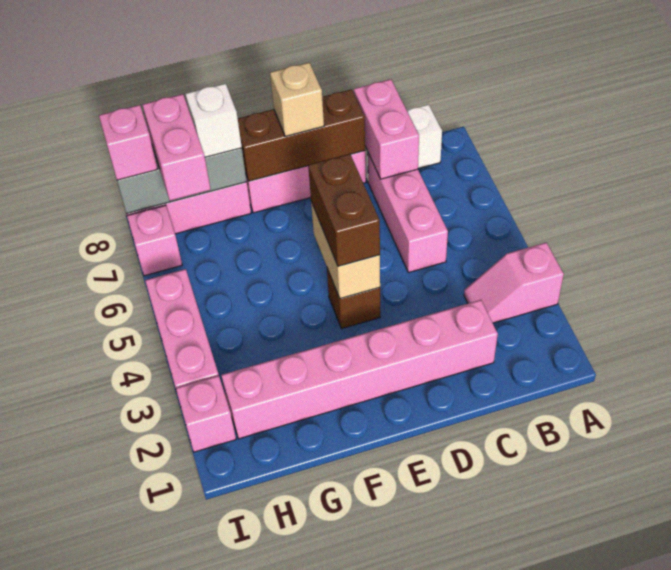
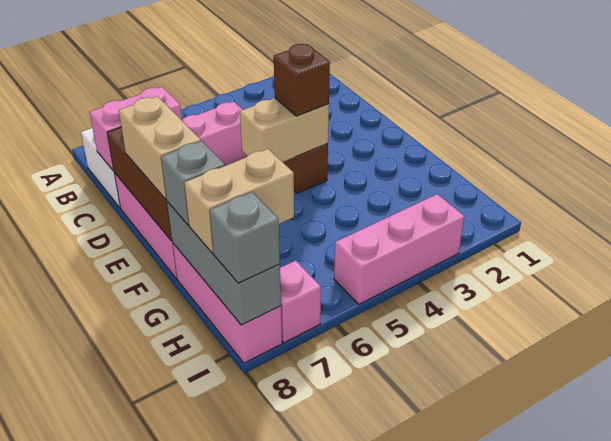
pink slope A3:B3 level 1 top A -> none
pink brick C2:H2 level 1 -> none
brown brick E4:E5 level 3 -> brown brick E4 level 3
tan brick E8 level 3 -> tan brick E8:F8 level 3
white brick G8 level 3 -> grey brick G8 level 3
pink brick H7:H8 level 3 -> tan brick H7:H8 level 3
pink brick I2 level 1 -> none
pink brick I8 level 3 -> grey brick I8 level 3

